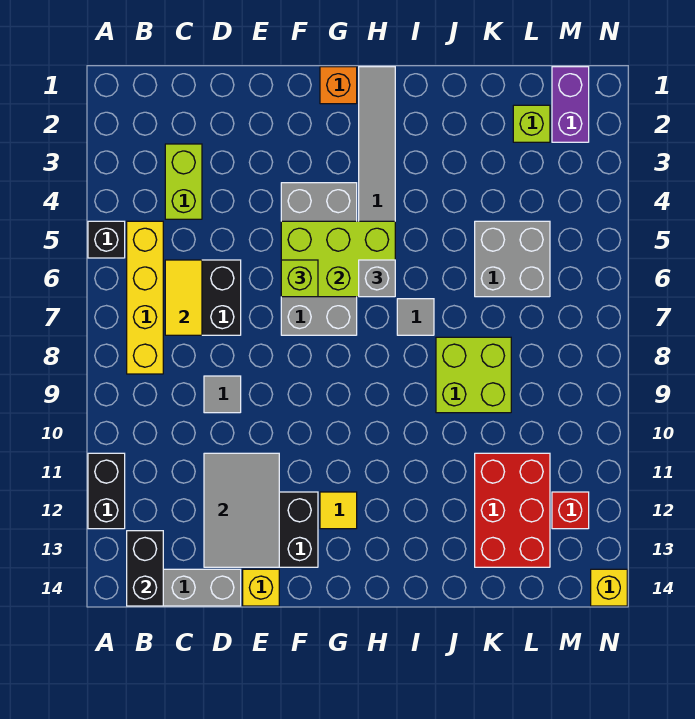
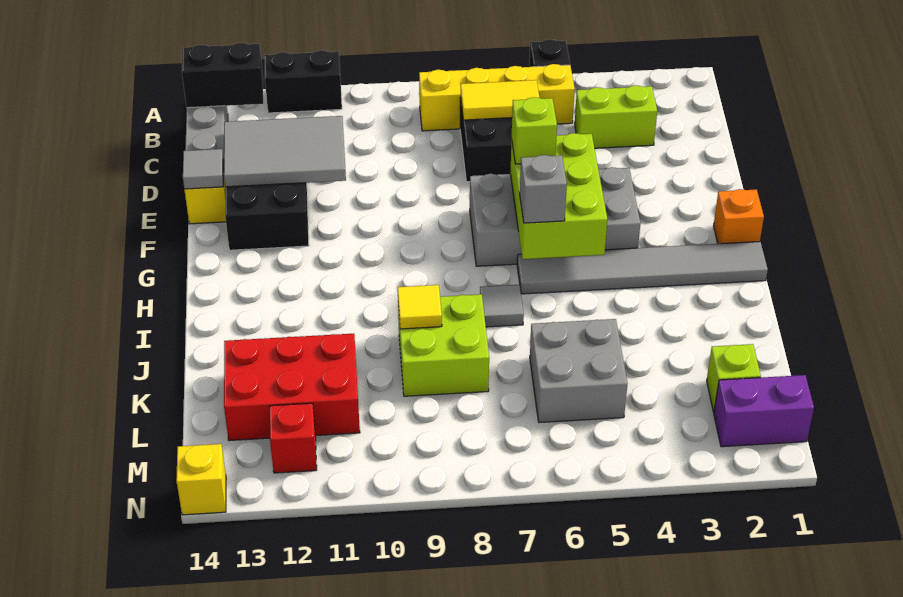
grey tile D9 level 1 -> grey tile E14 level 2
yellow tile G12 level 1 -> yellow tile J9 level 2

